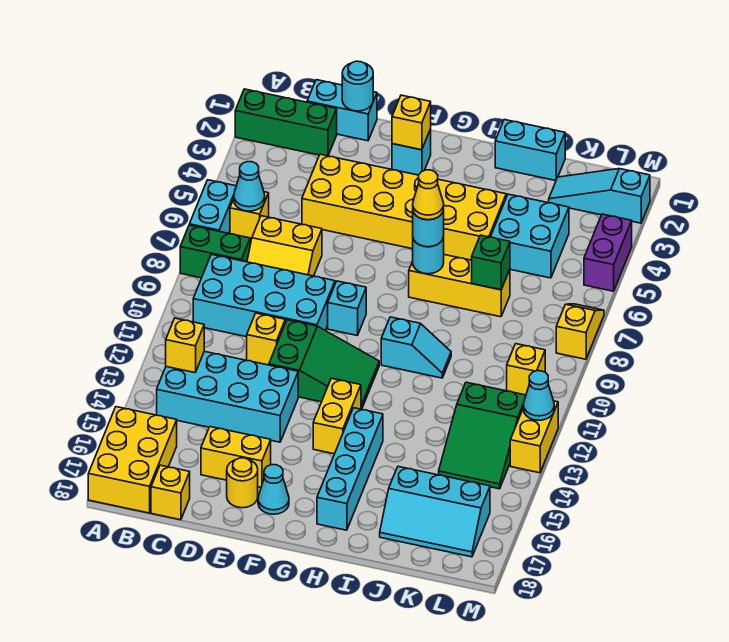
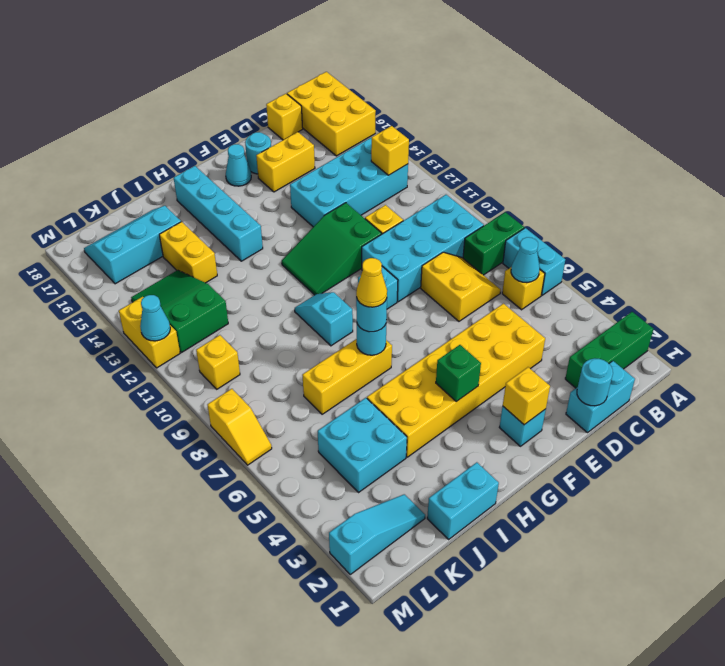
yellow slope C7:D8 level 1 top 7 -> yellow slope C7:D8 level 1 top D
yellow round brick E17 level 1 -> cyan round brick E17 level 1
yellow brick G13:G14 level 1 -> yellow brick J14:J15 level 1
cyan slope H10:I10 level 1 top H -> cyan slope H9:H10 level 1 top 9
green brick J7 level 2 -> green brick G4 level 2
purple brick M4:M5 level 1 -> none

